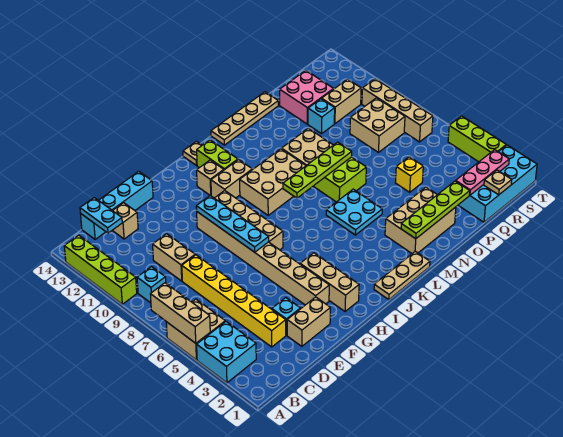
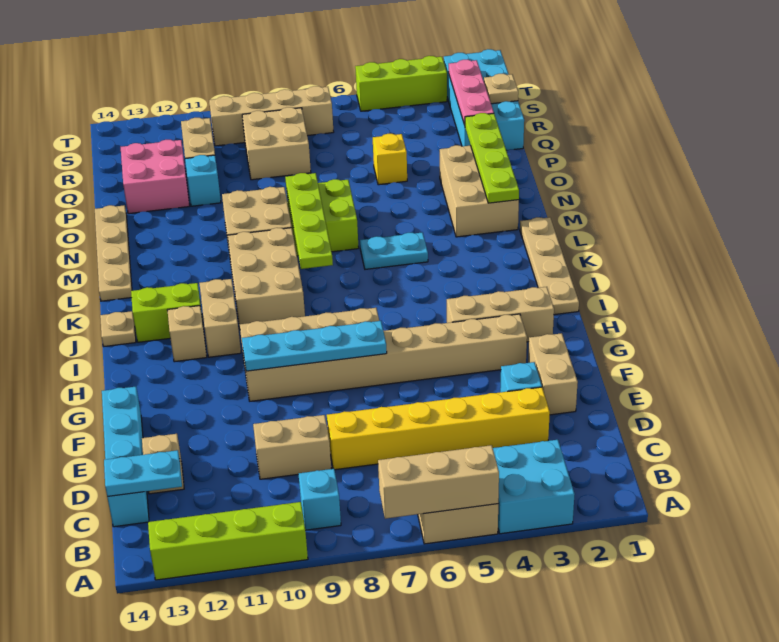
tan plate J1:L1 level 1 -> tan plate I1:L1 level 1
cyan plate L5:M6 level 1 -> cyan plate L5:L6 level 1

